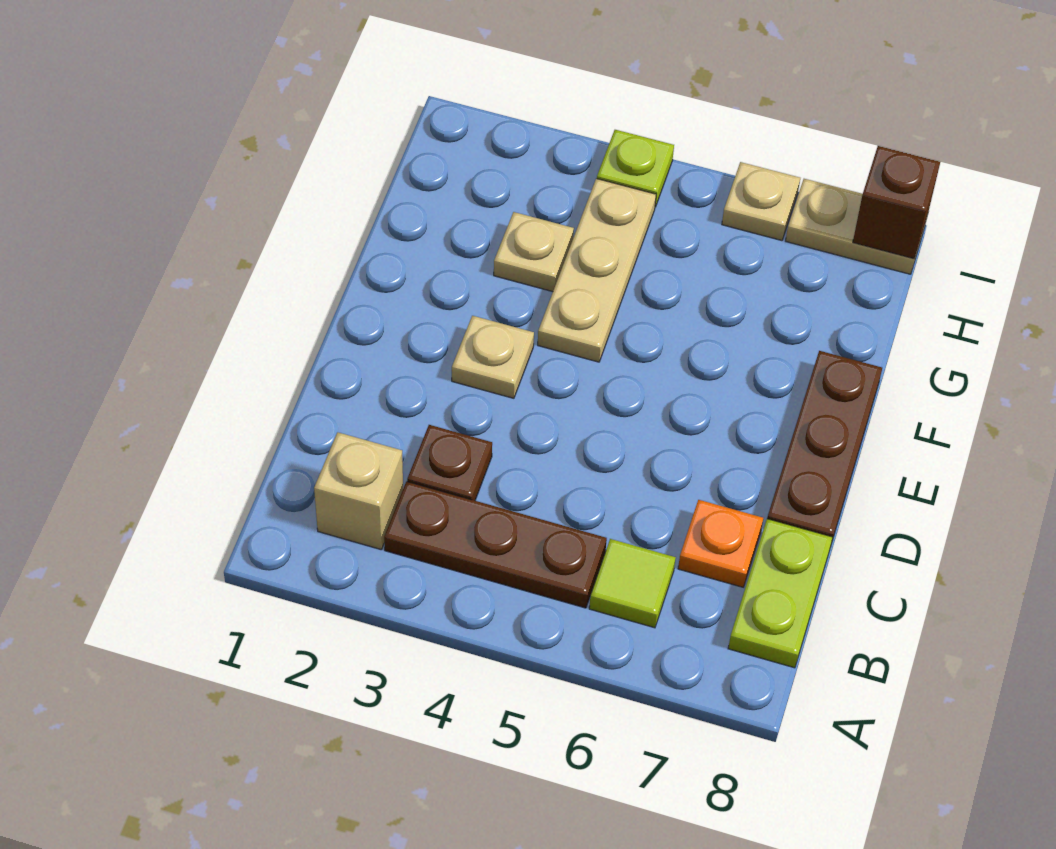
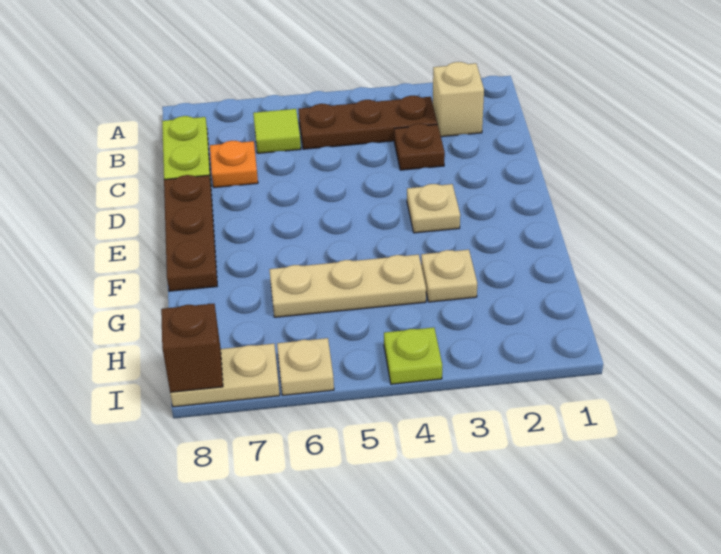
tan plate F4:H4 level 1 -> tan plate G4:G6 level 1

